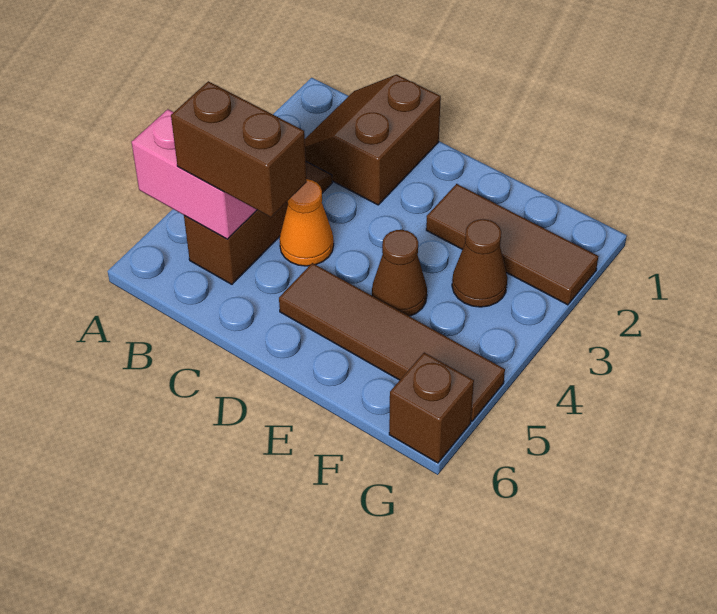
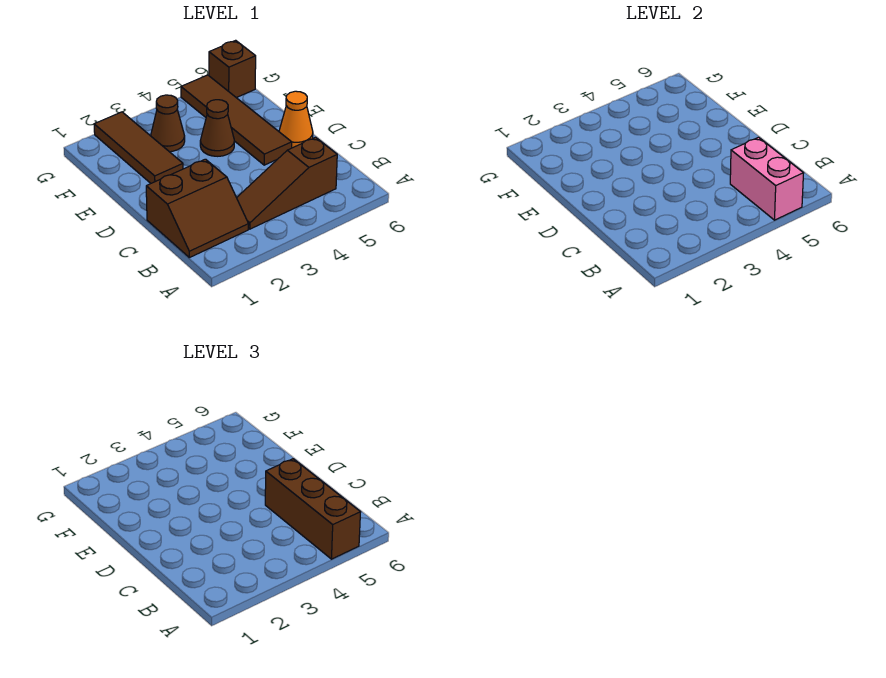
brown brick B5:C5 level 3 -> brown brick A5:C5 level 3
orange cone C4 level 1 -> orange cone D6 level 1

